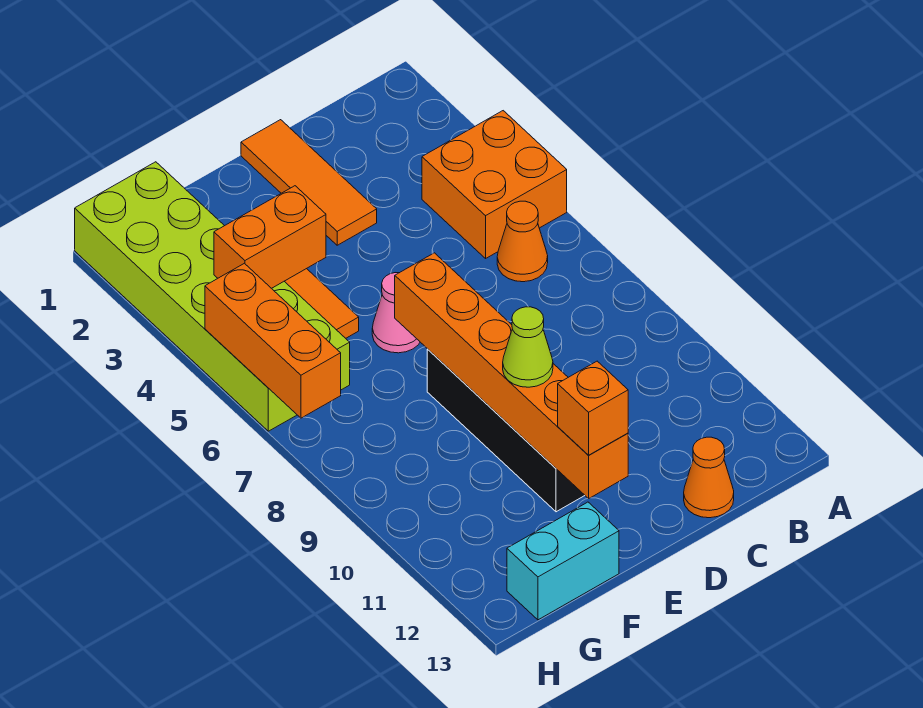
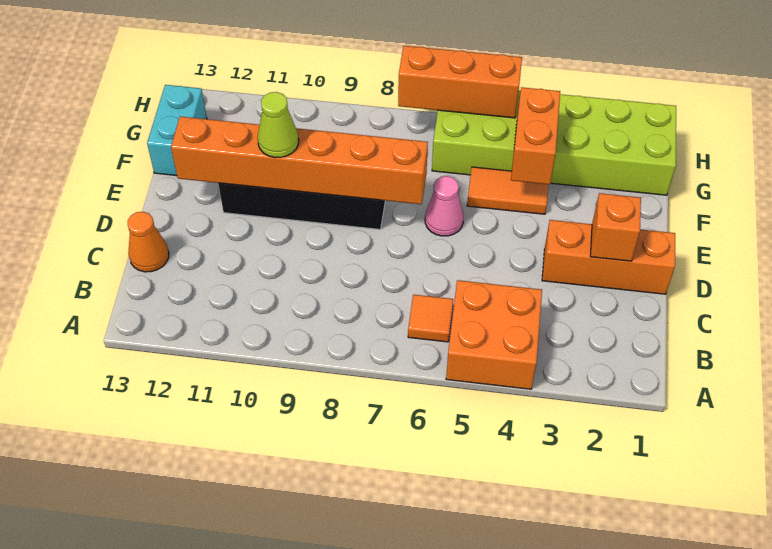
orange cone B6 level 1 -> orange tile B6 level 1
orange tile D1:D3 level 1 -> orange brick D1:D3 level 1
orange brick E12 level 3 -> orange brick D2 level 2

